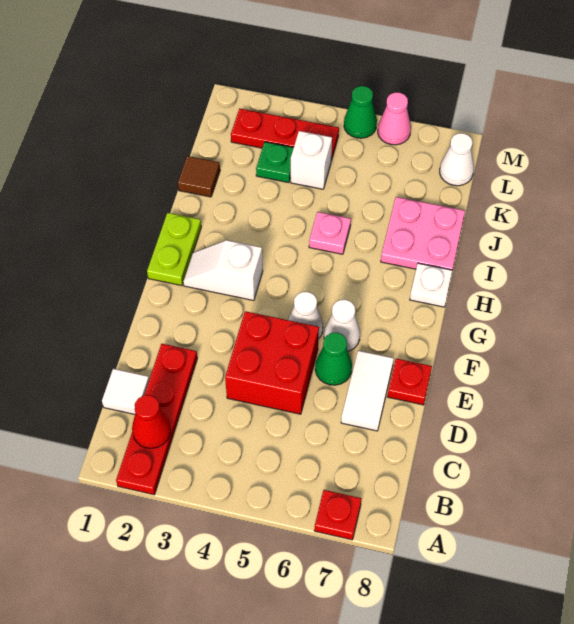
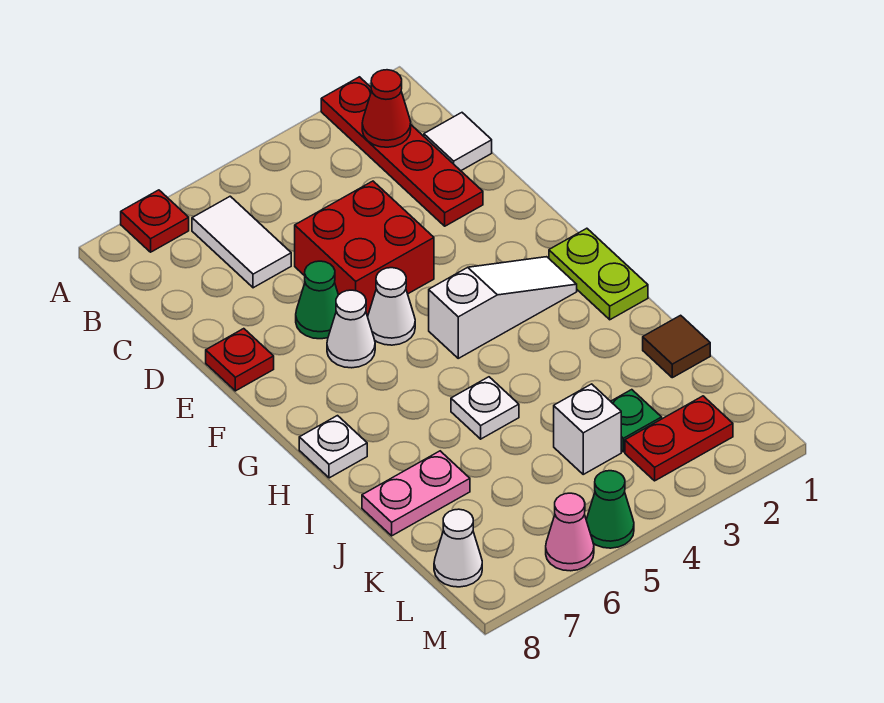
white tile D7:E7 level 1 -> white tile B6:C6 level 1
white slope G2:G3 level 1 top 3 -> white slope G2:G4 level 1 top 4
pink plate I5 level 1 -> white plate I5 level 1
pink plate I7:J8 level 1 -> pink plate J7:J8 level 1
red plate L2:L4 level 1 -> red plate L2:L3 level 1

